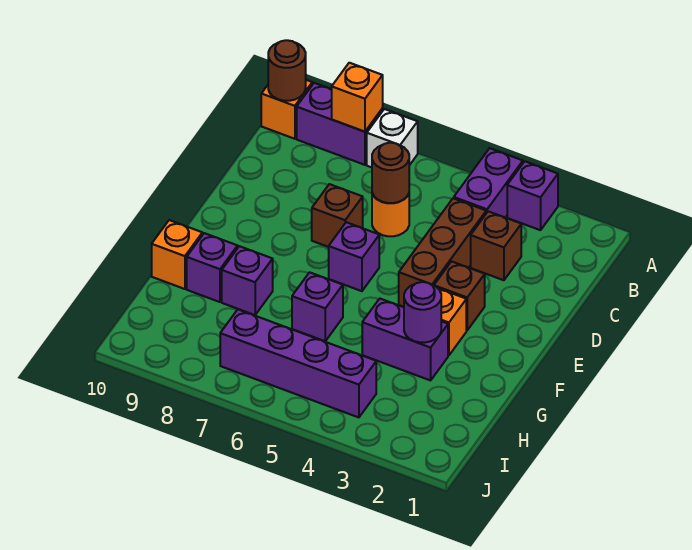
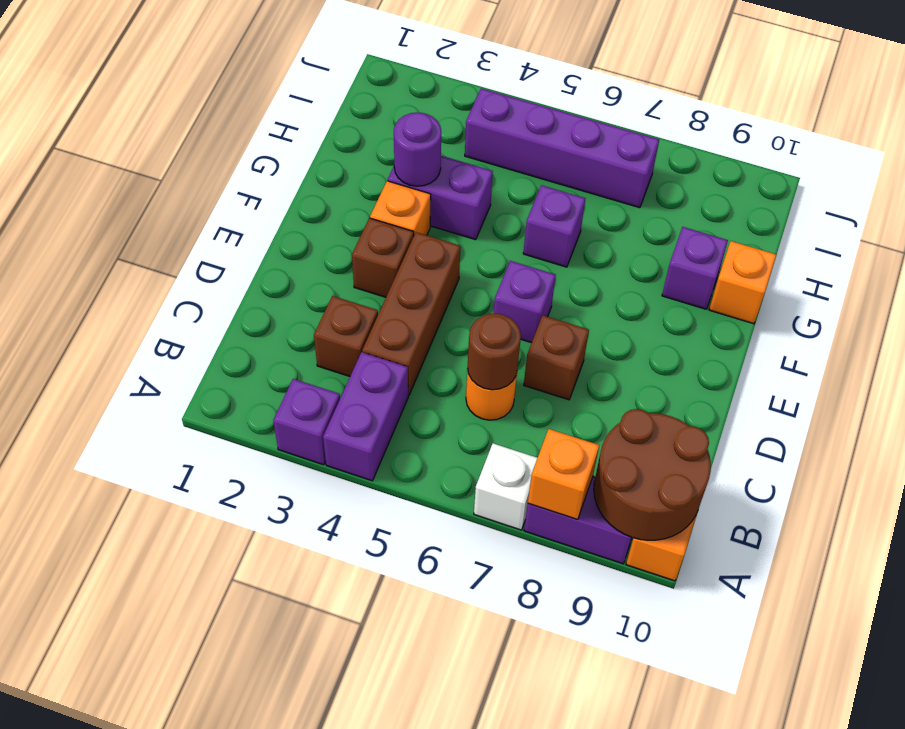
brown round brick A10 level 2 -> brown round brick A9:B10 level 2
purple brick G8 level 1 -> none

